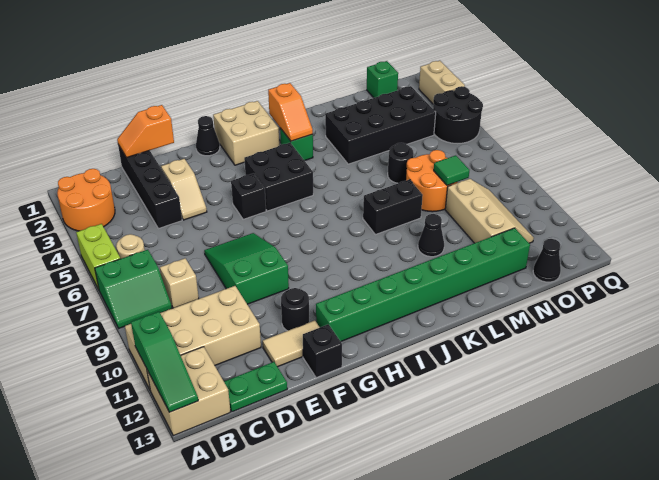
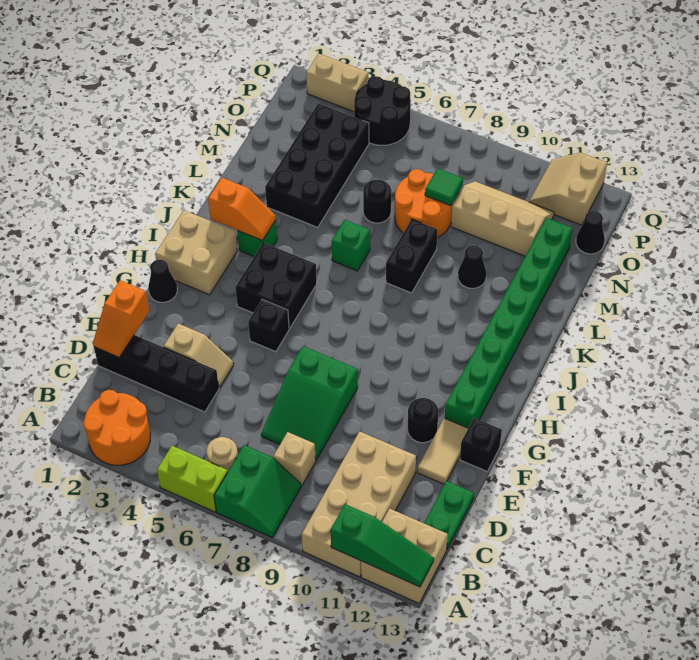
green slope E7:F9 level 1 top 9 -> green slope D7:F8 level 1 top F
green brick O1 level 1 -> green brick K6 level 1
none -> tan slope P11:Q12 level 1 top 12

